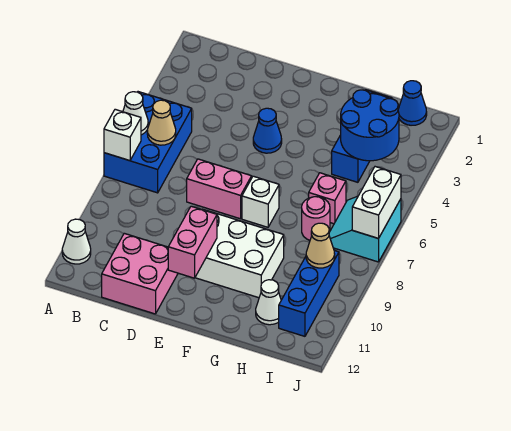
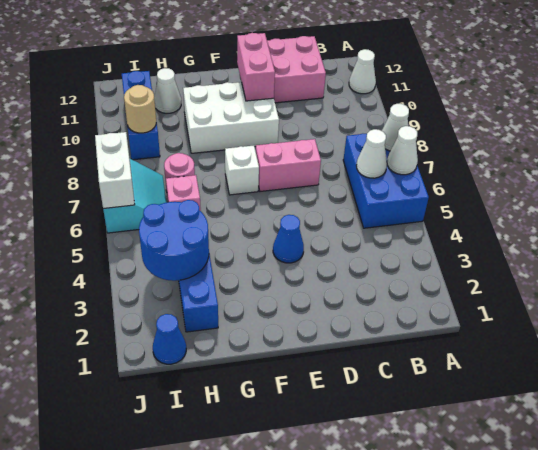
white brick A7 level 2 -> white cone A7 level 2
tan cone B6 level 2 -> white cone B6 level 2
tan cone I9 level 2 -> tan round brick I9 level 2

